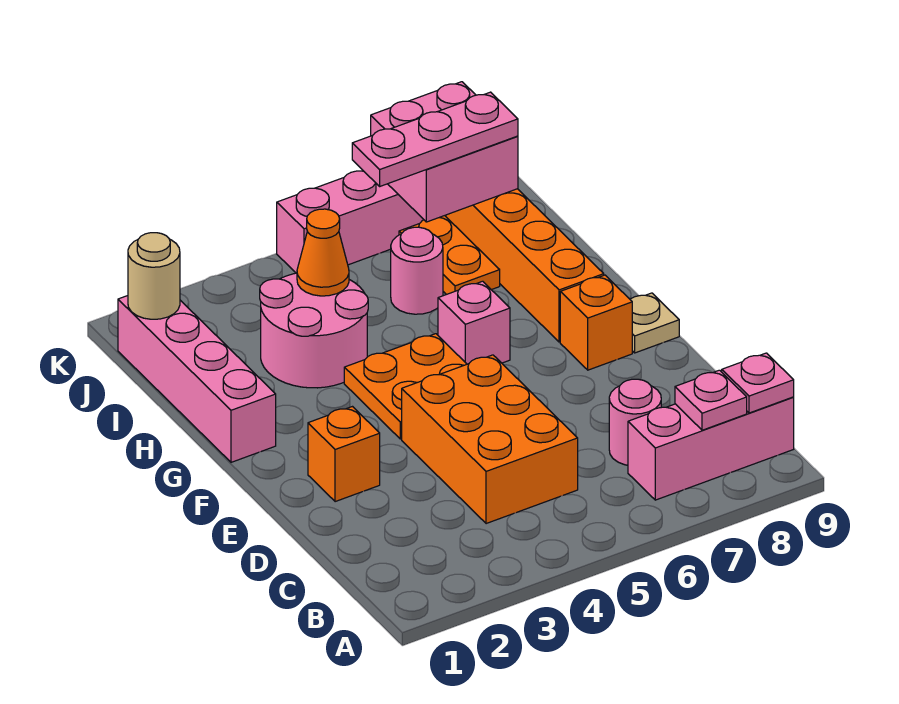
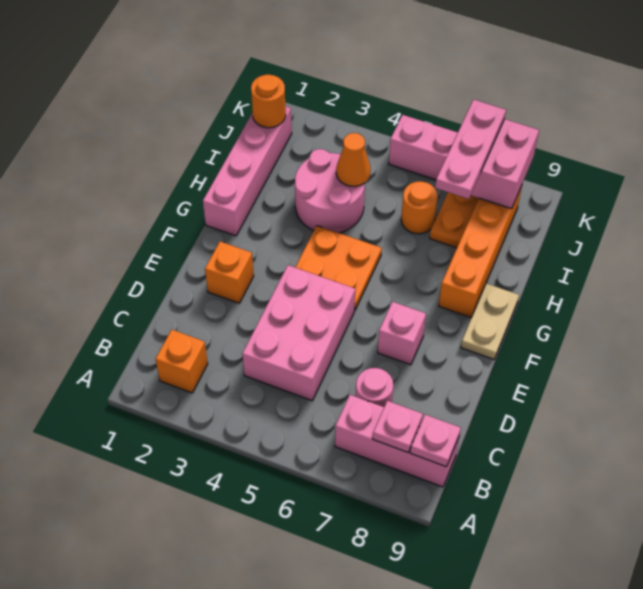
orange brick C4:E5 level 1 -> pink brick C4:E5 level 1
orange brick F8 level 1 -> orange brick B2 level 1
tan plate F9 level 1 -> tan plate F9:G9 level 1
pink brick G6 level 1 -> pink brick E7 level 1
pink round brick I6 level 1 -> orange round brick I6 level 1
tan round brick J1 level 2 -> orange round brick J1 level 2
pink plate J6:J8 level 3 -> pink plate I7:K7 level 3

